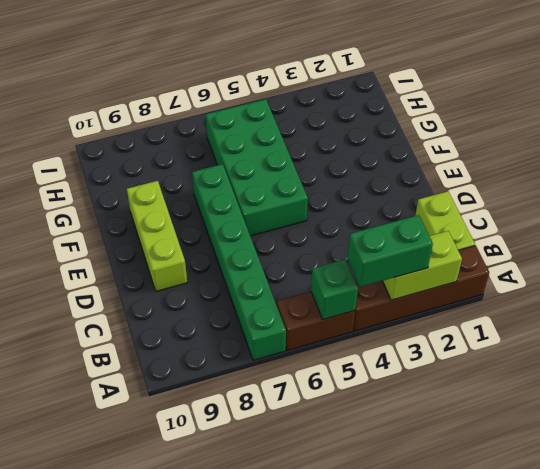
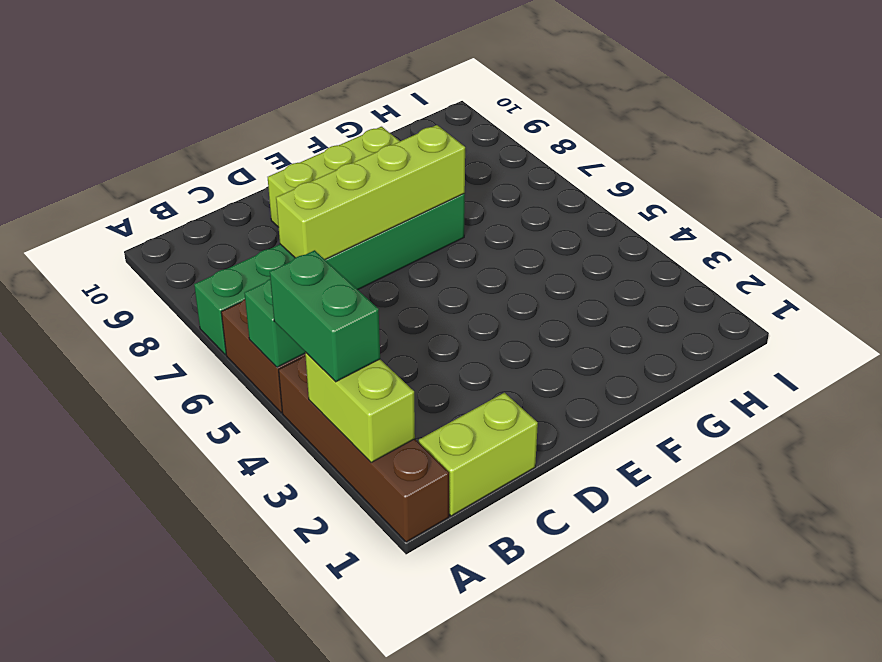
none -> lime brick C7:F7 level 2
green brick E5:H6 level 1 -> none

